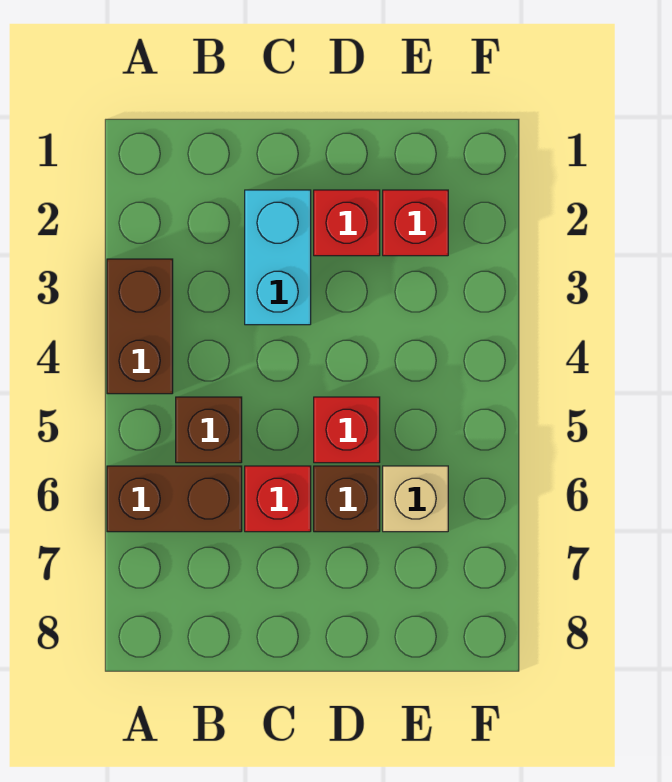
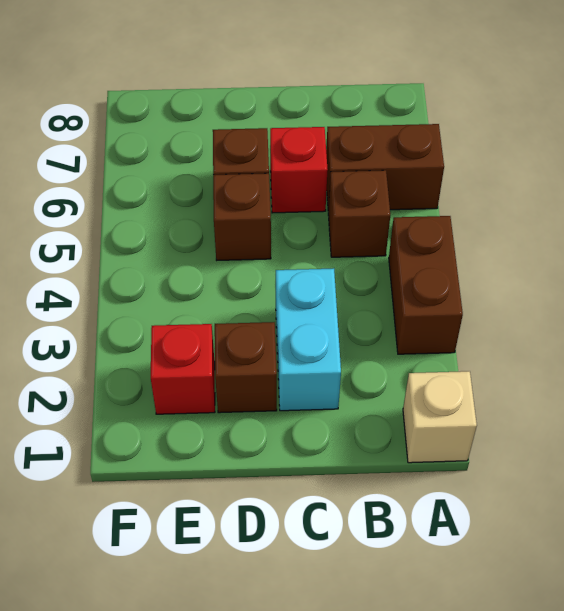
red brick D2 level 1 -> brown brick D2 level 1
red brick D5 level 1 -> brown brick D5 level 1
tan brick E6 level 1 -> tan brick A1 level 1

